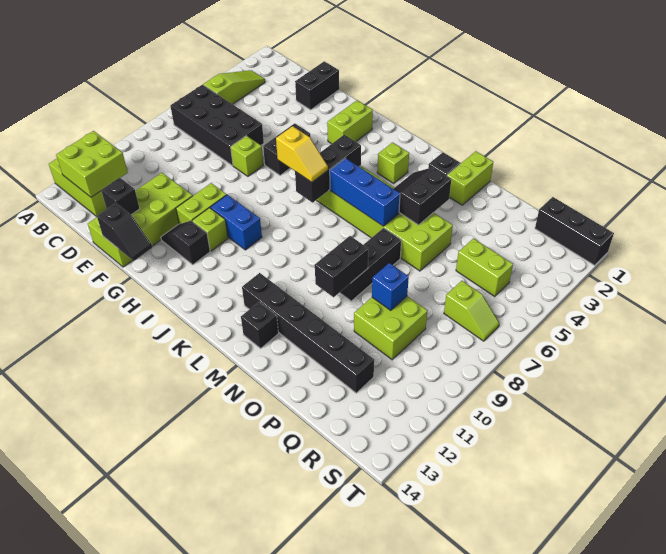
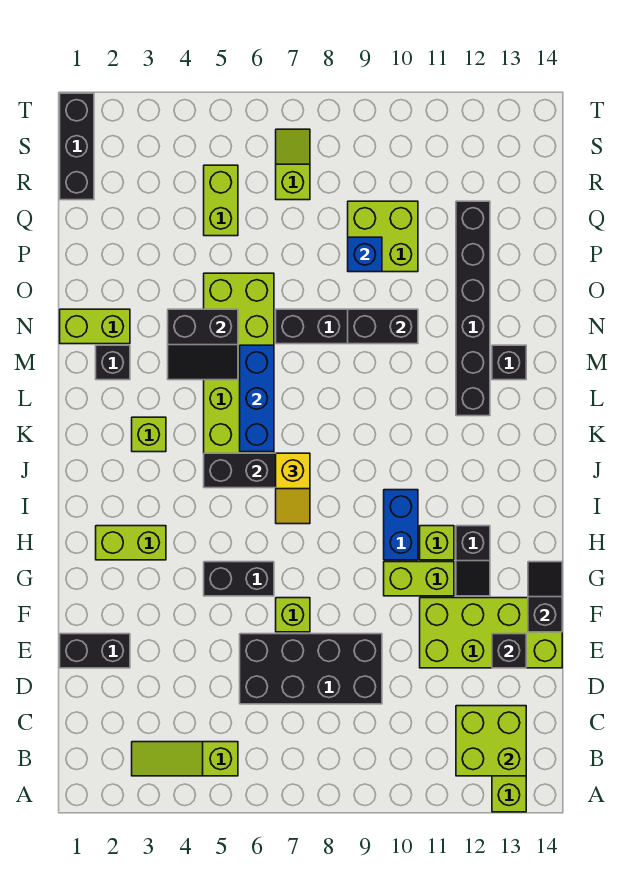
black brick B6:E7 level 1 -> black brick D6:E9 level 1
yellow slope I7:J7 level 3 top I -> yellow slope I7:J7 level 3 top J

